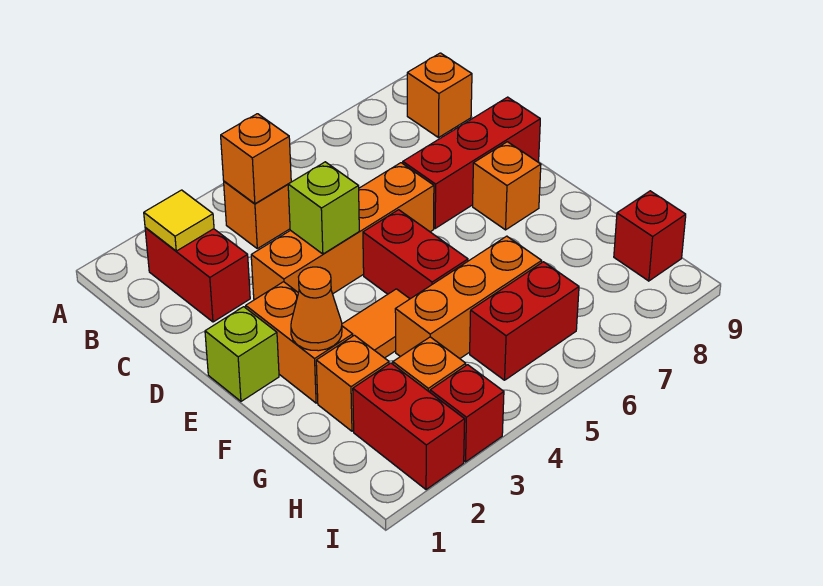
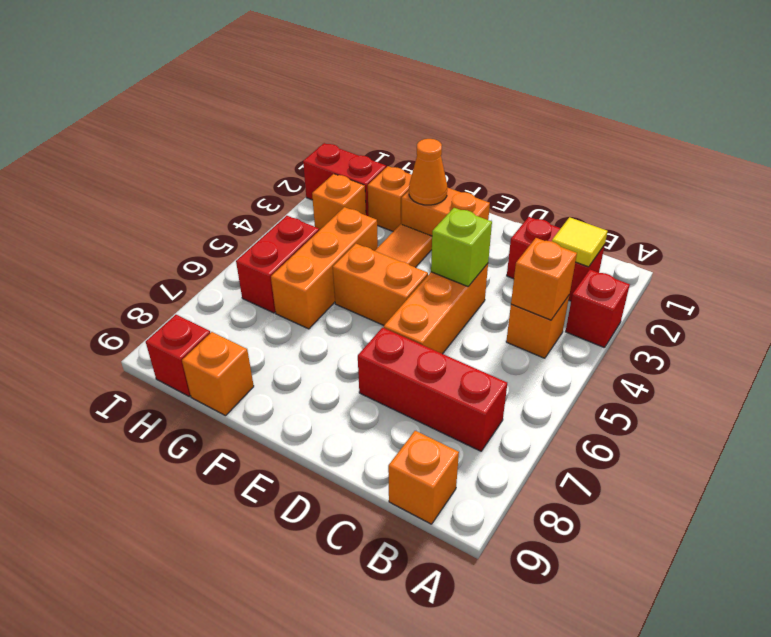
orange brick D3:D6 level 1 -> orange brick D4:D6 level 1
red brick D7:D9 level 1 -> red brick B7:D7 level 1
lime brick E1 level 1 -> none
red brick E5:F5 level 1 -> orange brick E5:F5 level 1
orange brick E8 level 1 -> orange brick G9 level 1
red brick I3 level 1 -> red brick A3 level 1

